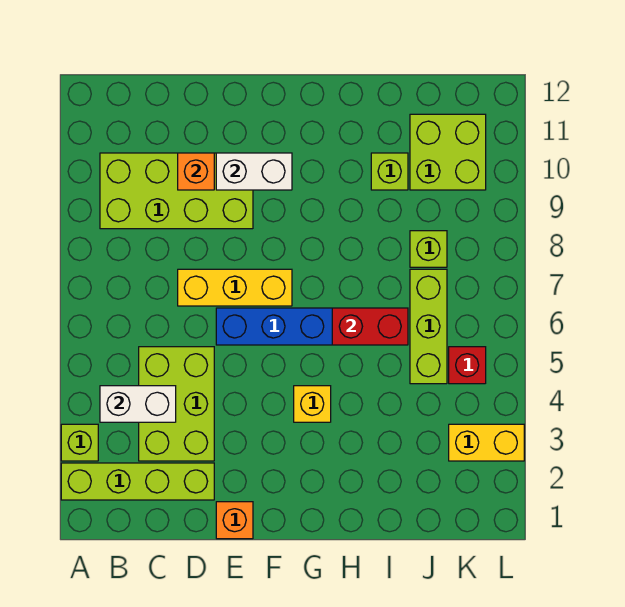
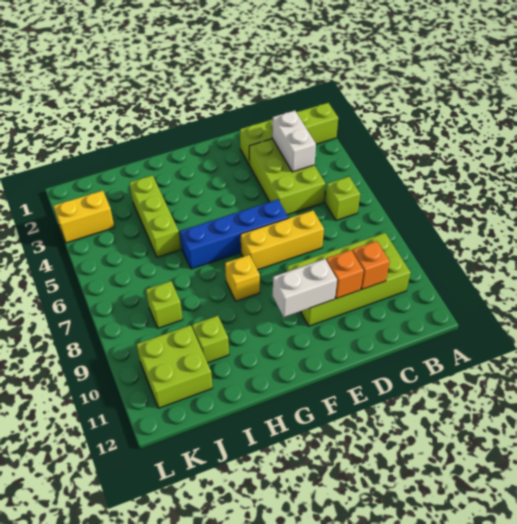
lime brick A3 level 1 -> lime brick B6 level 1
white brick B4:C4 level 2 -> white brick C3:C4 level 2
orange brick E1 level 1 -> orange brick C10 level 2
yellow brick G4 level 1 -> yellow brick G8 level 1
red brick H6:I6 level 2 -> none
lime brick J5:J7 level 1 -> lime brick I3:I5 level 1
red brick K5 level 1 -> none

